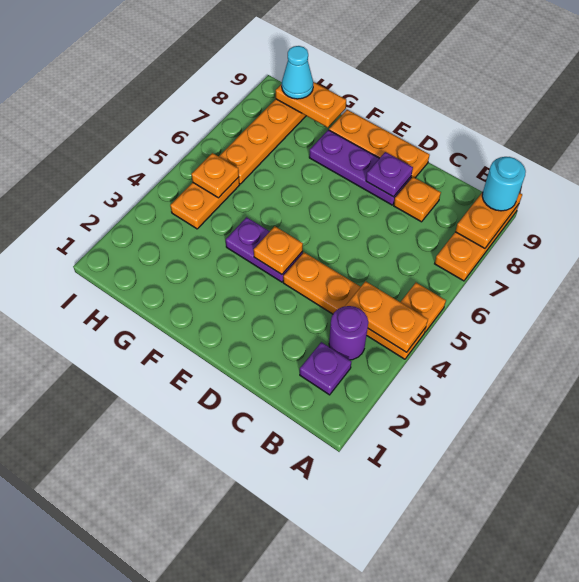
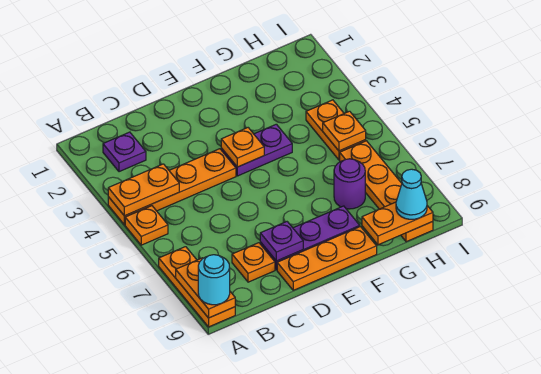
purple round brick B3 level 1 -> purple round brick G7 level 1

